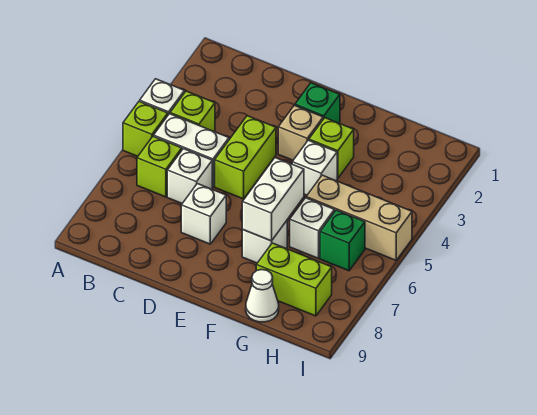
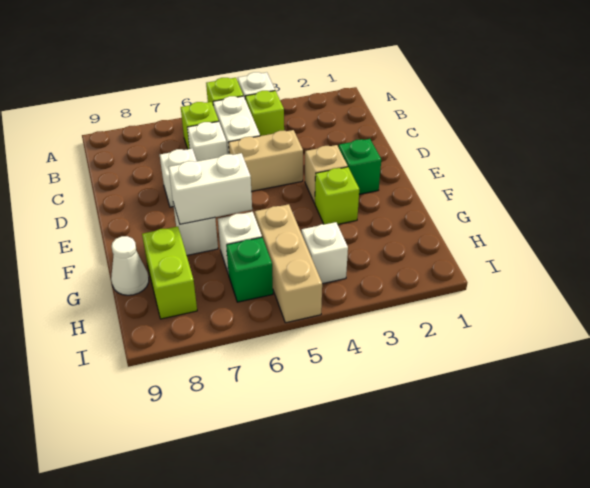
lime brick D4:D5 level 1 -> tan brick D4:D5 level 1
white brick F4 level 1 -> white brick H4 level 1

